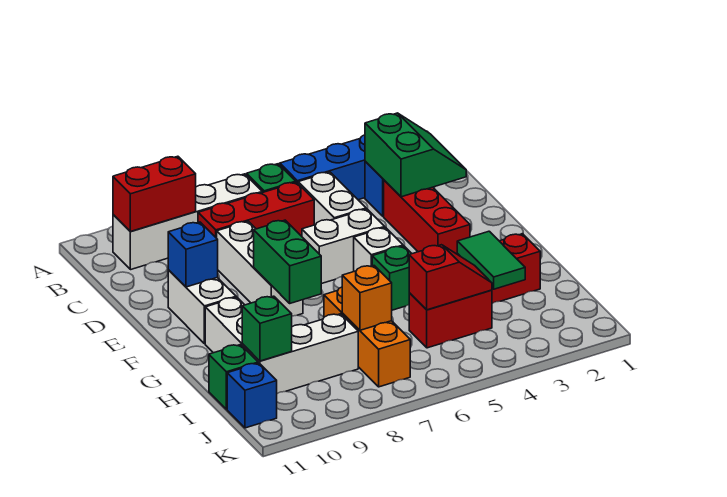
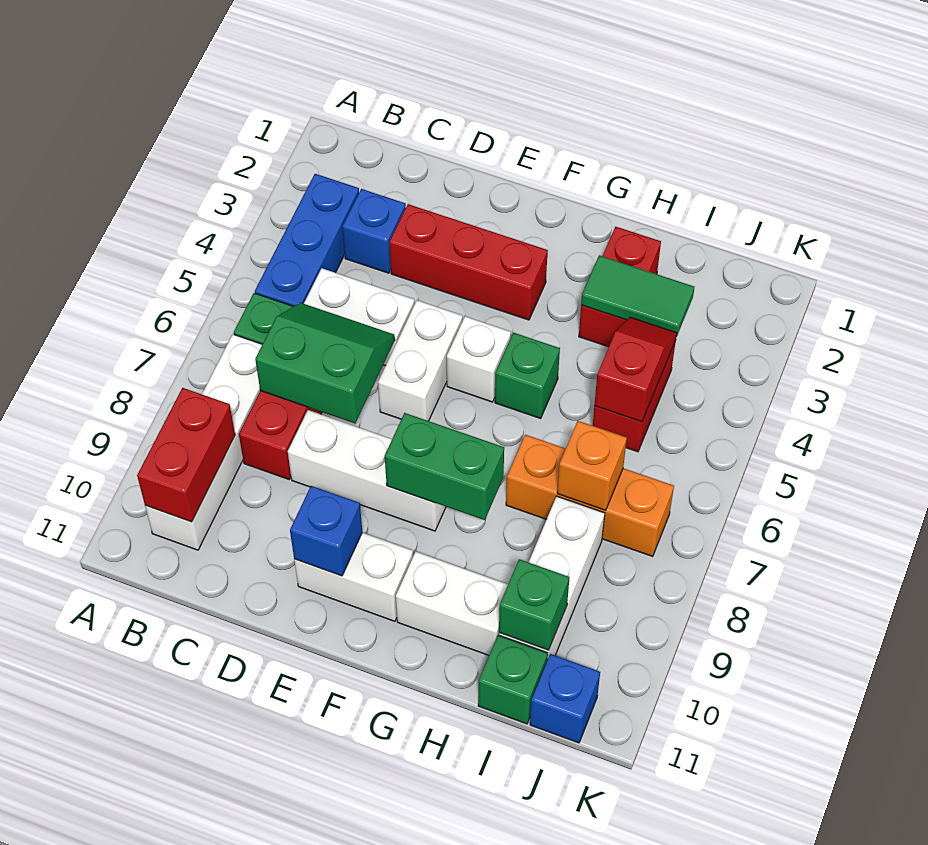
green slope C2:D3 level 2 top 3 -> green slope C6:D7 level 2 top 7

